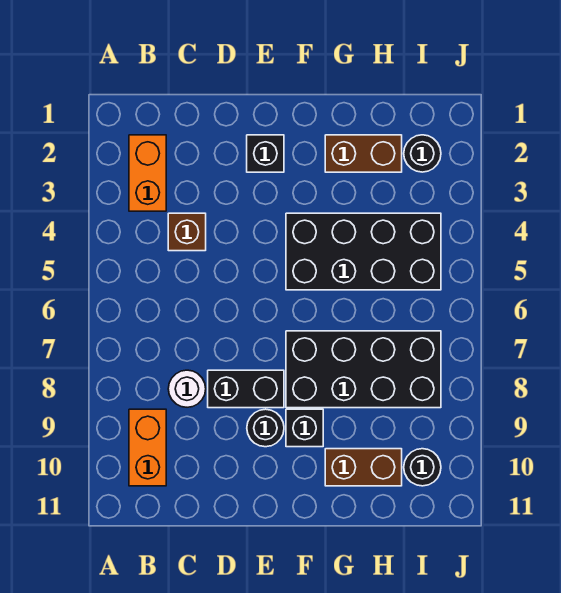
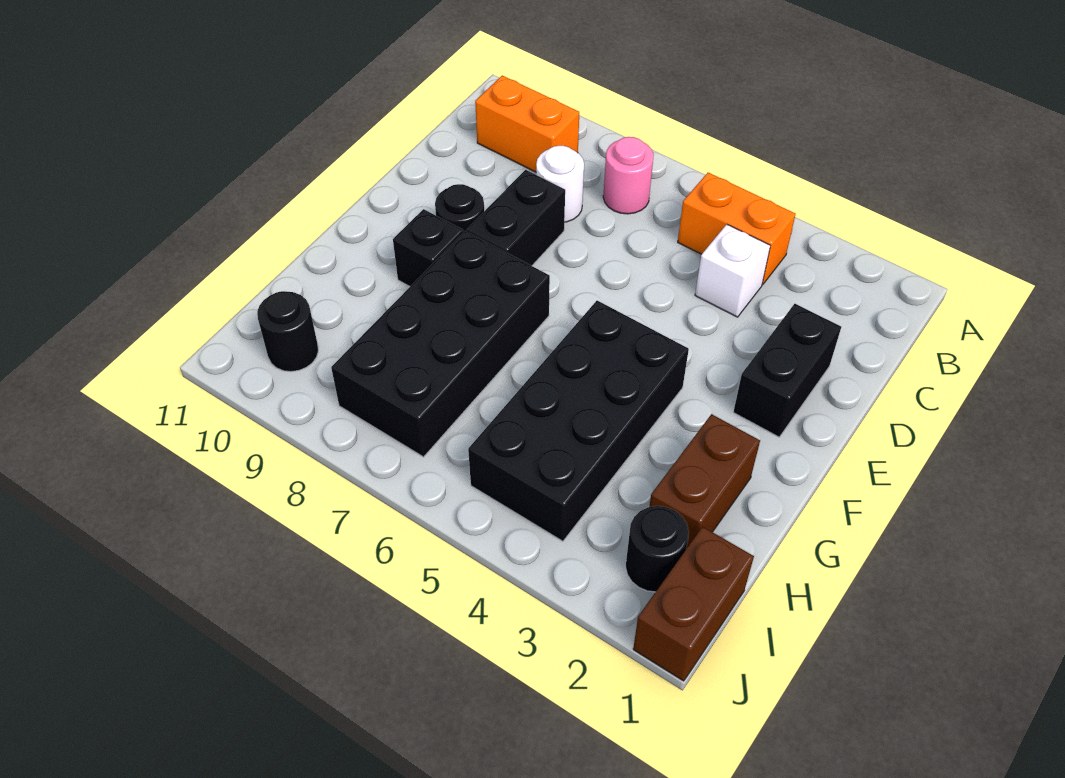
orange brick B2:B3 level 1 -> orange brick B4:B5 level 1
none -> pink round brick B7 level 1
brown brick C4 level 1 -> white brick C4 level 1
black brick E2 level 1 -> black brick D2:E2 level 1
brown brick G10:H10 level 1 -> brown brick I1:J1 level 1

